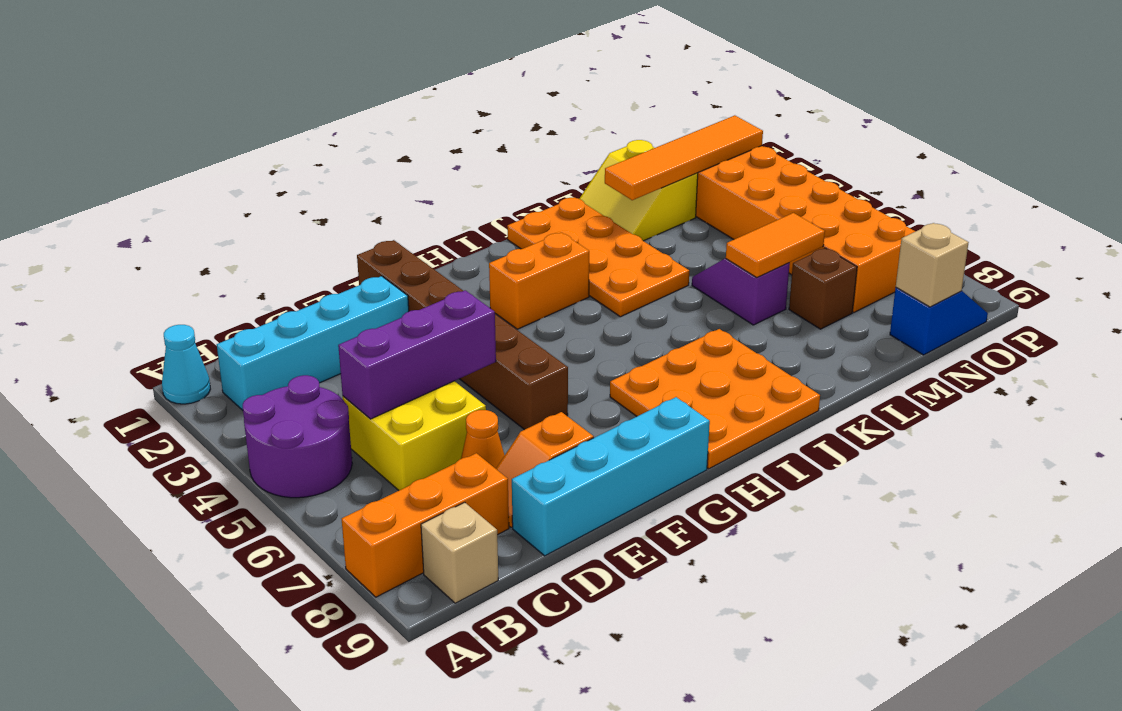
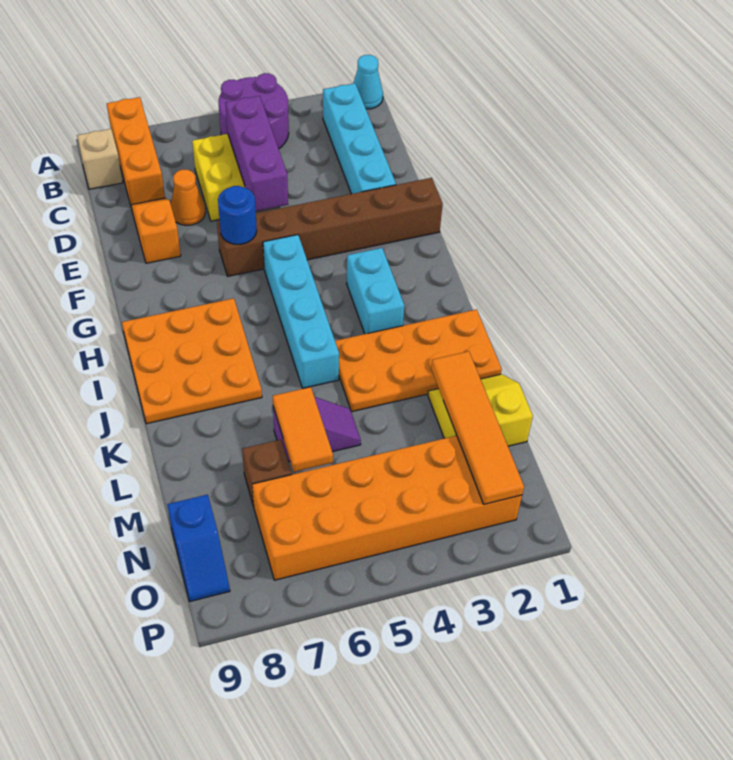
cyan brick D9:G9 level 1 -> cyan brick G5:J5 level 1
none -> blue round brick F6 level 2
orange brick H3:I3 level 1 -> cyan brick H3:I3 level 1
tan brick N9 level 2 -> none

